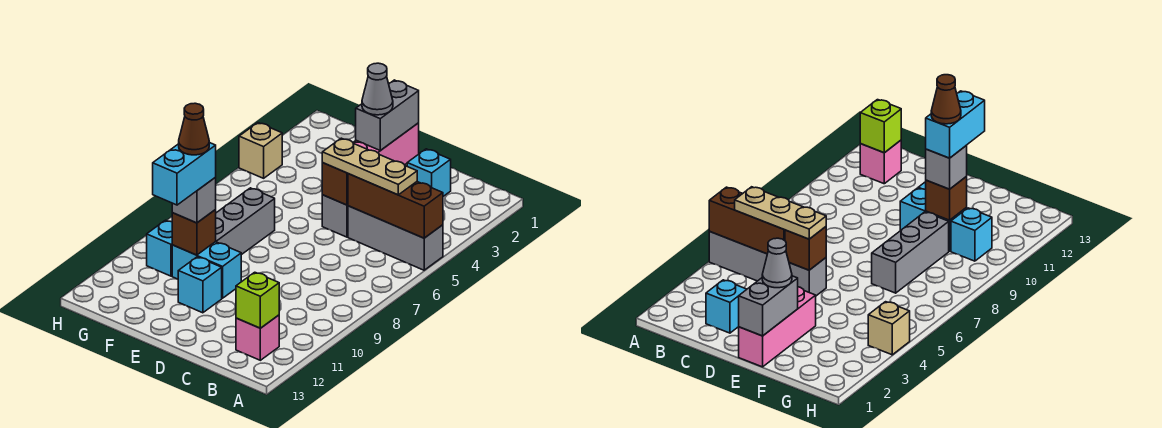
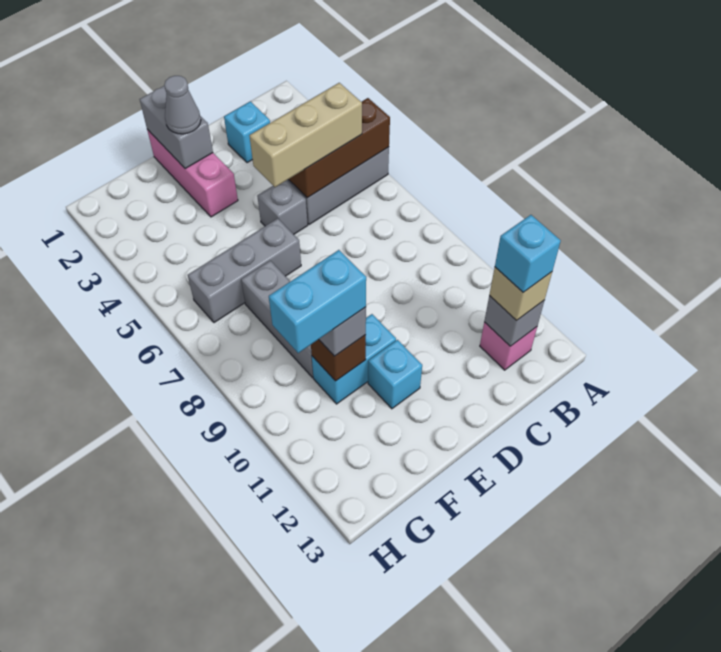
tan plate B5:D5 level 3 -> tan brick B5:D5 level 3
lime brick B12 level 2 -> grey brick B12 level 2
brown brick D5 level 2 -> none
none -> grey brick E6:G6 level 1
cyan brick F10:F11 level 4 -> cyan brick F10:G10 level 4
brown cone F10 level 5 -> none
cyan brick G10 level 1 -> cyan brick B12 level 4
tan brick H4 level 1 -> tan brick B12 level 3

